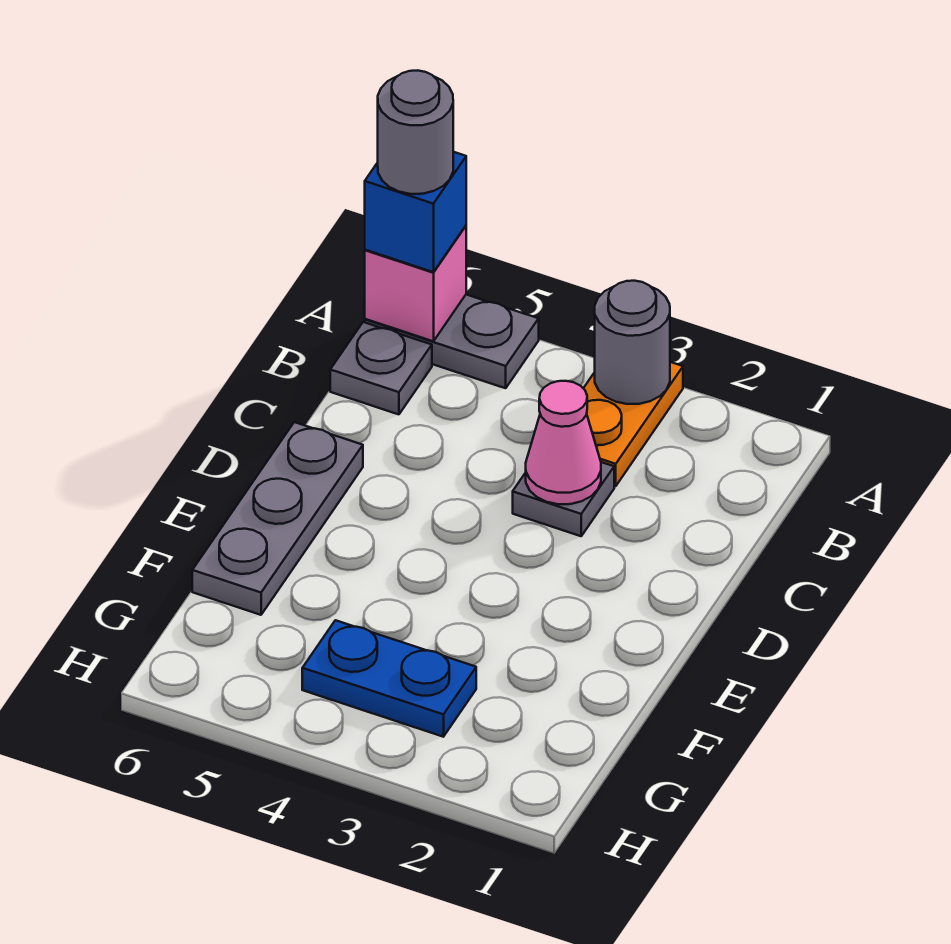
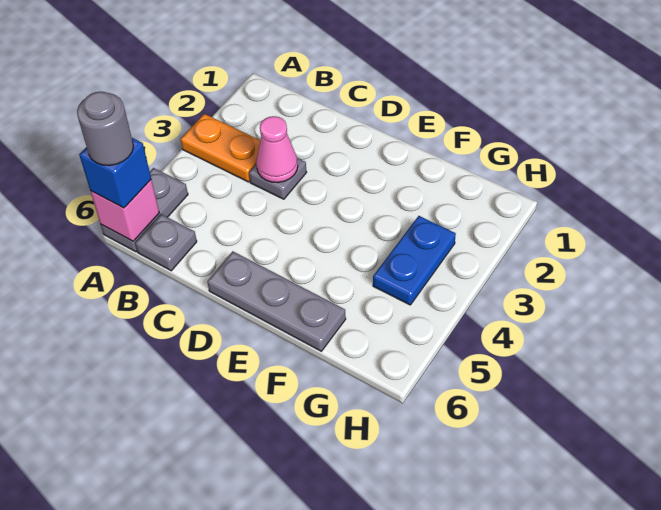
grey round brick A3 level 2 -> none

